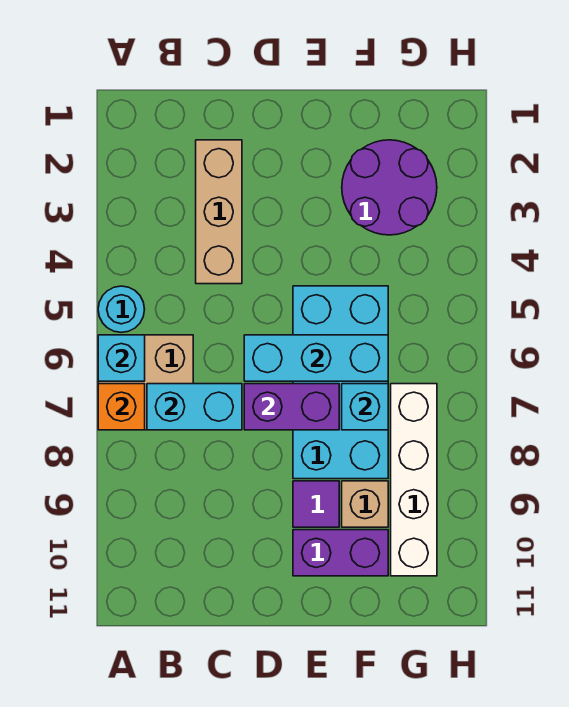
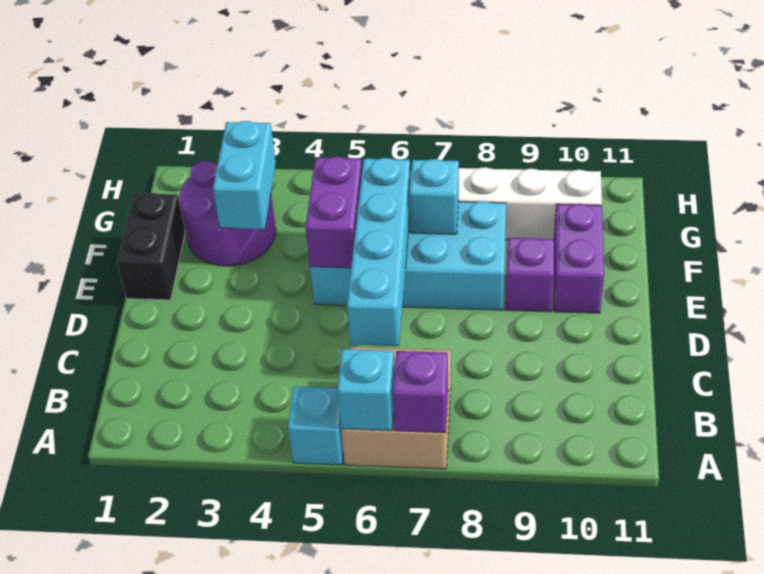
cyan round brick A5 level 1 -> cyan brick A5 level 1
orange brick A7 level 2 -> purple brick A7 level 2
cyan brick B7:C7 level 2 -> cyan brick F3:G3 level 2
tan brick C2:C4 level 1 -> none
cyan brick D6:F6 level 2 -> cyan brick C6:F6 level 2
purple brick D7:E7 level 2 -> purple brick E5:F5 level 2
none -> black brick E1:F1 level 1
purple tile E9 level 1 -> purple brick E9 level 1
tan brick F9 level 1 -> none

